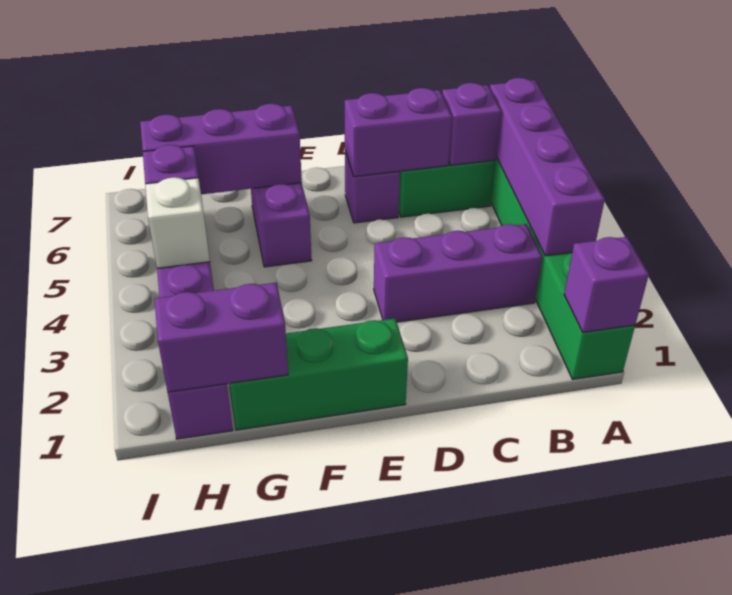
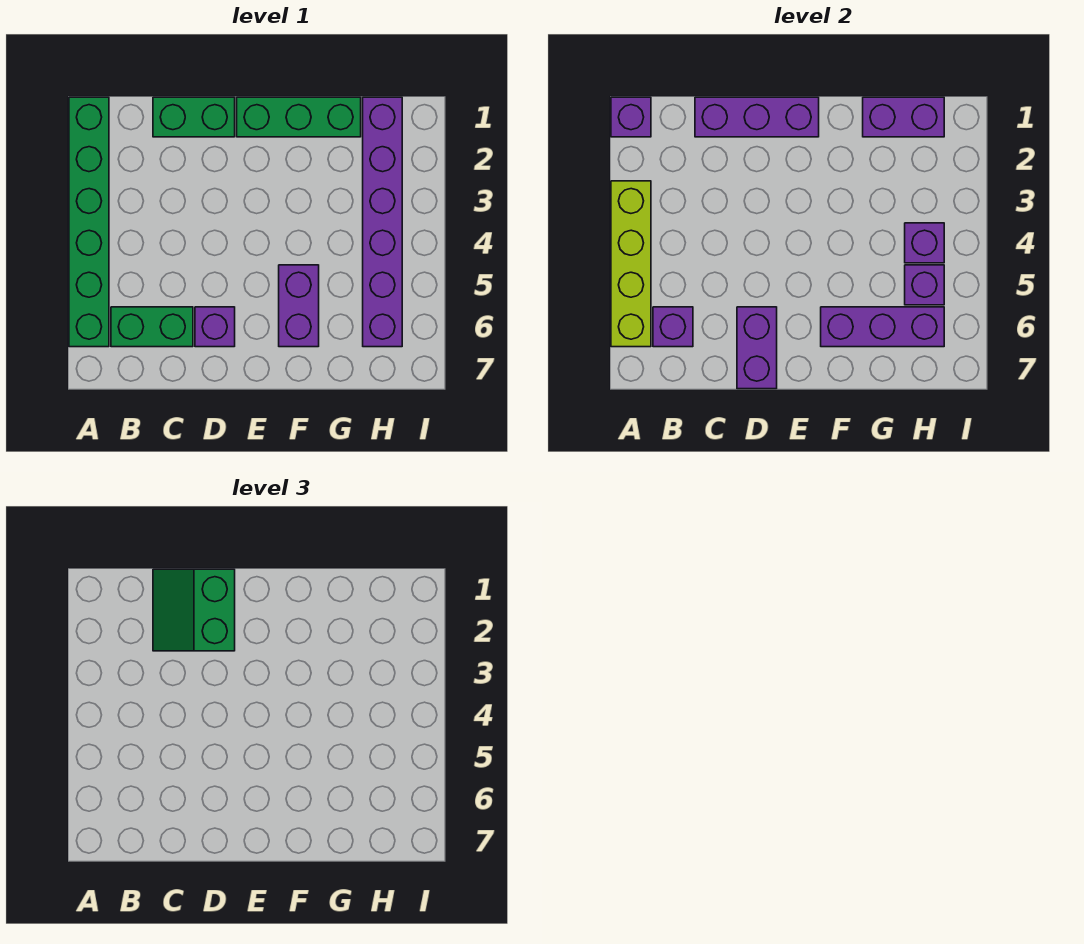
purple brick A3:A6 level 2 -> lime brick A3:A6 level 2
purple brick B3:D3 level 1 -> purple brick C1:E1 level 2
none -> green brick C1:D1 level 1
none -> green slope C1:D2 level 3 top D
purple brick C6:D6 level 2 -> purple brick D6:D7 level 2
white brick H4 level 2 -> purple brick H4 level 2

